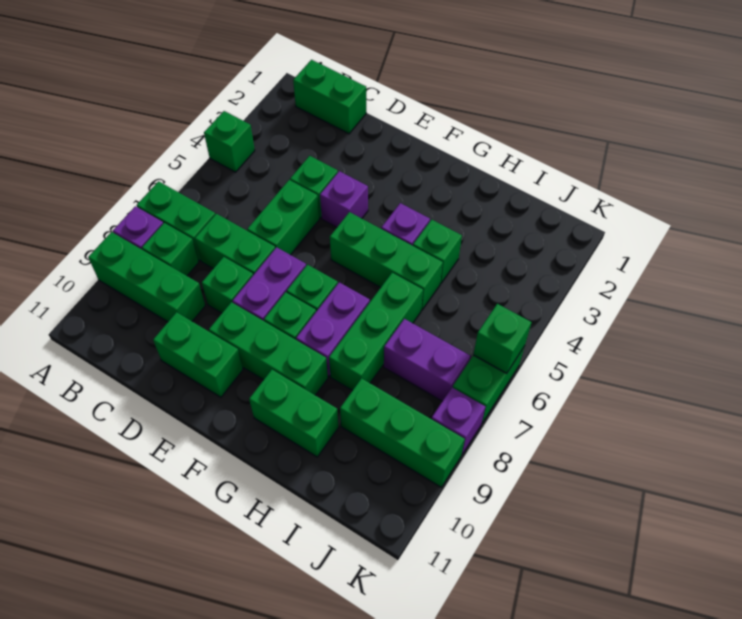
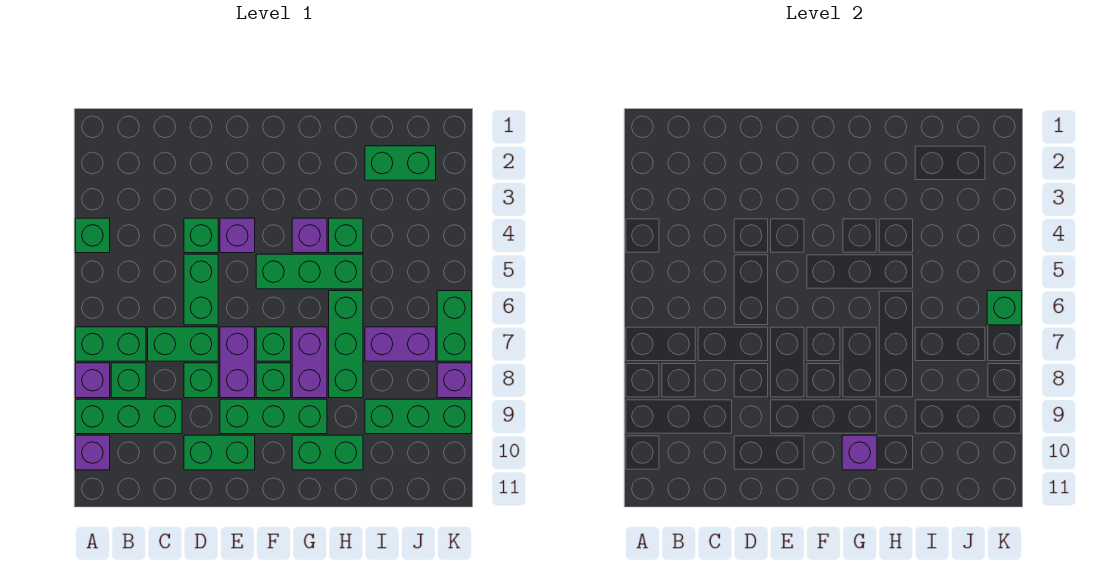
none -> purple brick A10 level 1
green brick B1:C1 level 1 -> green brick I2:J2 level 1
none -> purple brick G10 level 2

